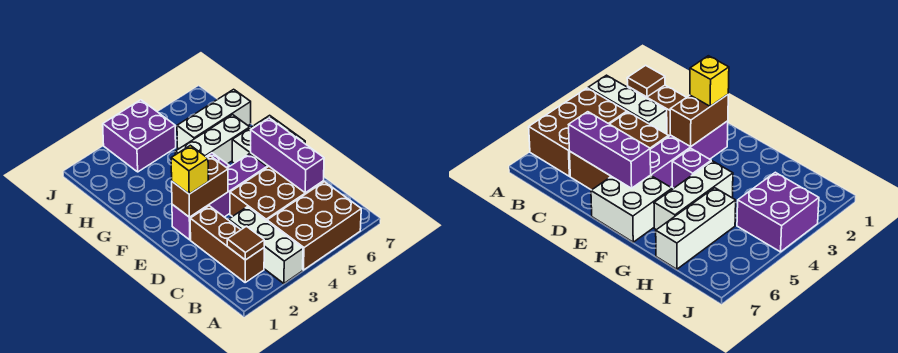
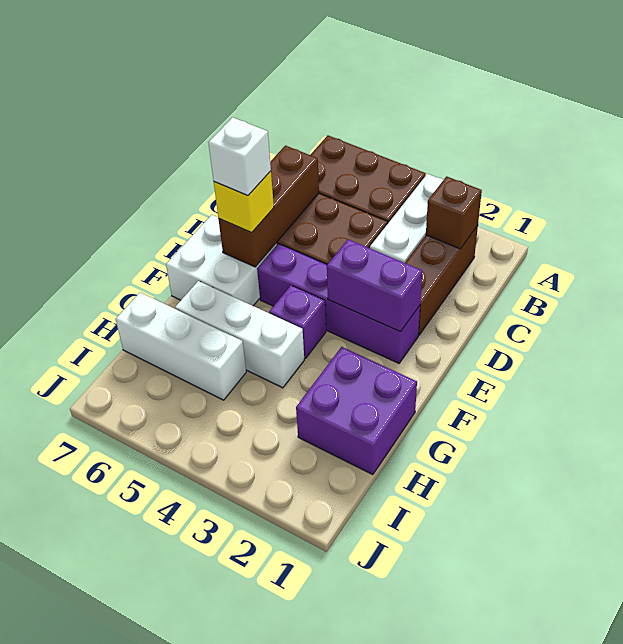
brown tile B2 level 2 -> brown brick B2 level 2
purple brick C6:E6 level 2 -> brown brick C6:E6 level 2
brown brick E2:E3 level 2 -> purple brick E2:E3 level 2
yellow brick E2 level 3 -> yellow brick E6 level 3
none -> white brick E6 level 4
purple brick I3:J4 level 1 -> purple brick G1:H2 level 1

